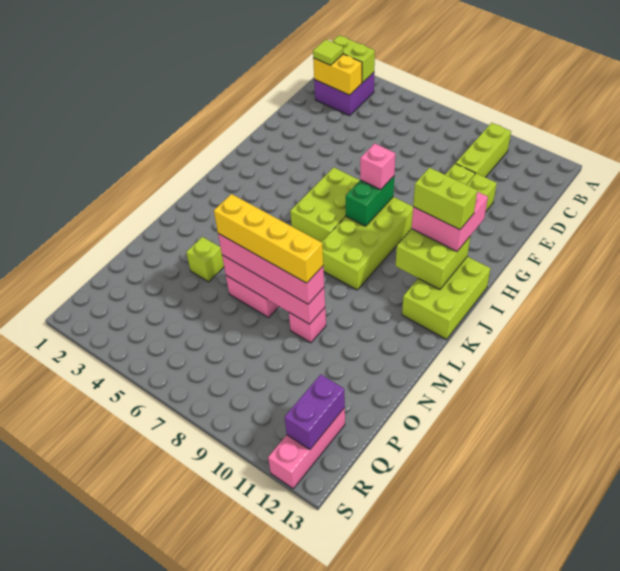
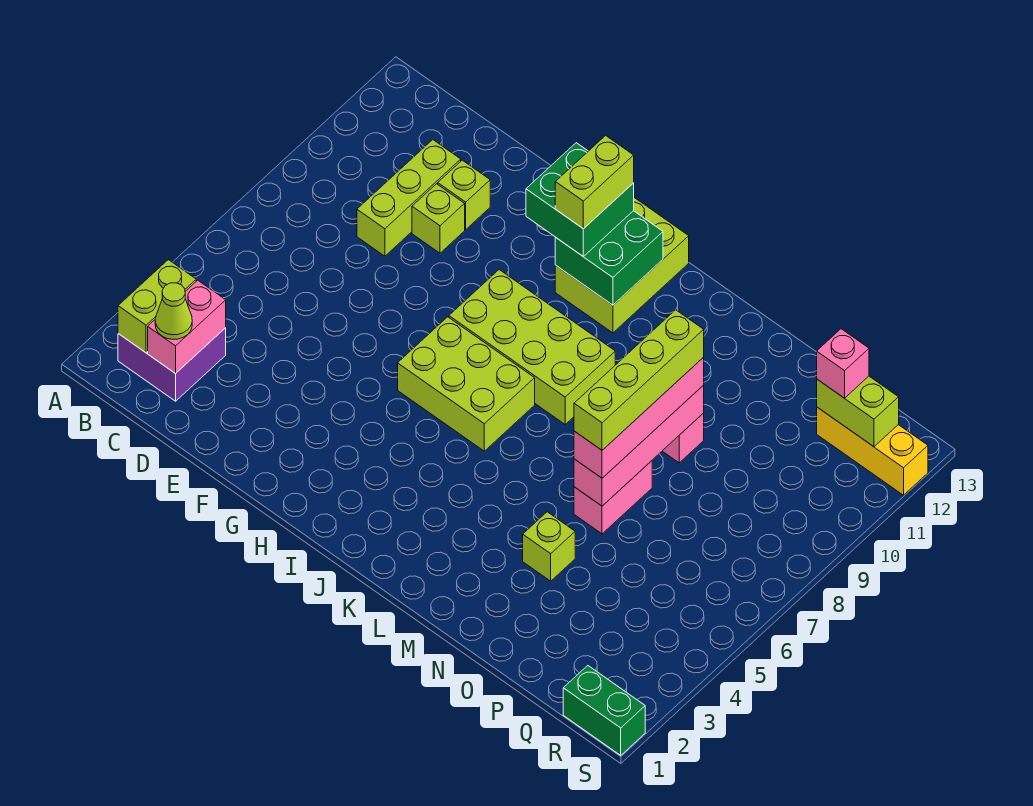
lime brick B10:D10 level 1 -> lime brick D9:D11 level 1
yellow brick C2:C3 level 2 -> pink brick C2:C3 level 2
lime tile C2 level 3 -> lime cone C2 level 3
green brick H8:I8 level 2 -> green brick R1:S1 level 1
pink brick H8 level 3 -> pink brick Q12 level 3
pink brick H11:I12 level 3 -> green brick H11:I12 level 3
lime brick I11:J12 level 2 -> green brick I11:J12 level 2
lime brick I12:K13 level 1 -> lime brick I11:J13 level 1
yellow brick N6:N9 level 4 -> lime brick N6:N9 level 4
pink brick Q12:S12 level 1 -> yellow brick Q12:S12 level 1
purple brick Q12:R12 level 2 -> lime brick Q12:R12 level 2

